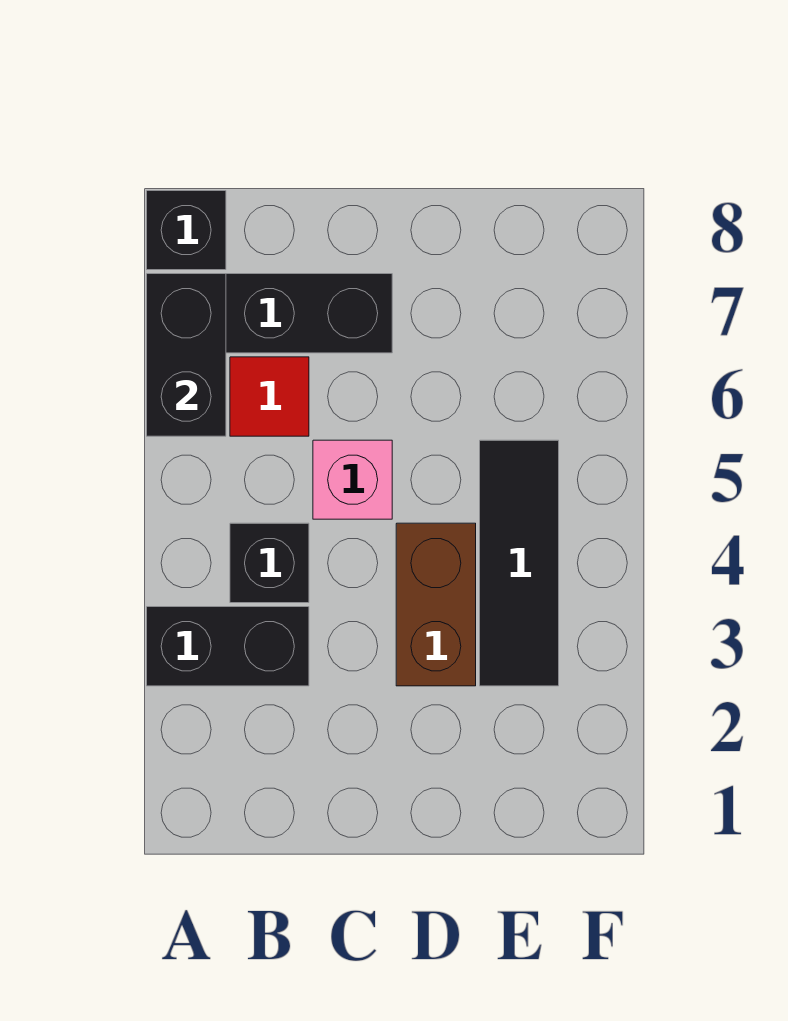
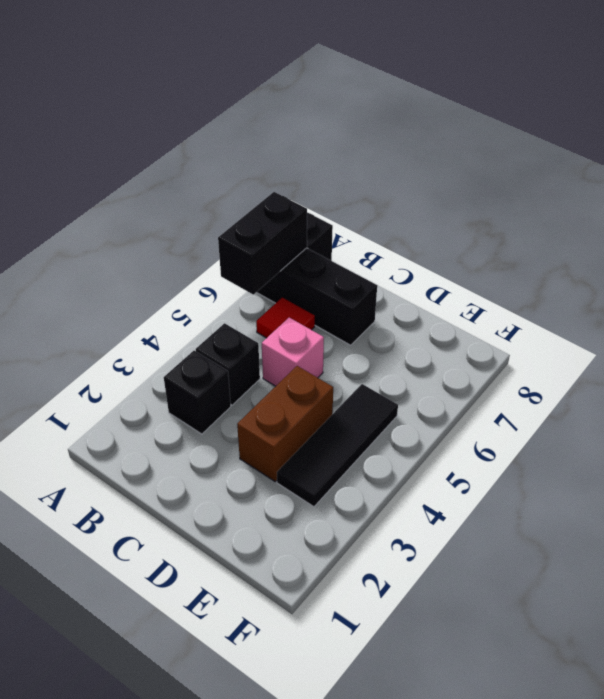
black brick A3:B3 level 1 -> black brick B3 level 1

